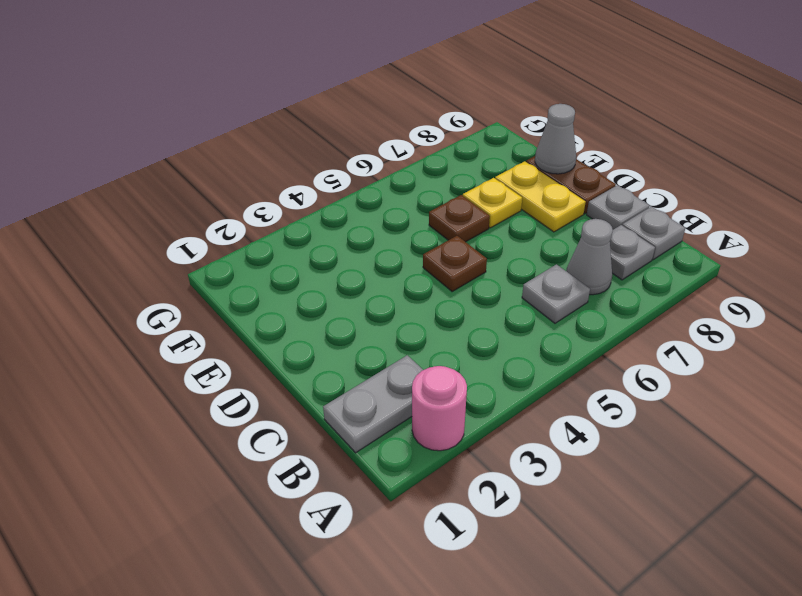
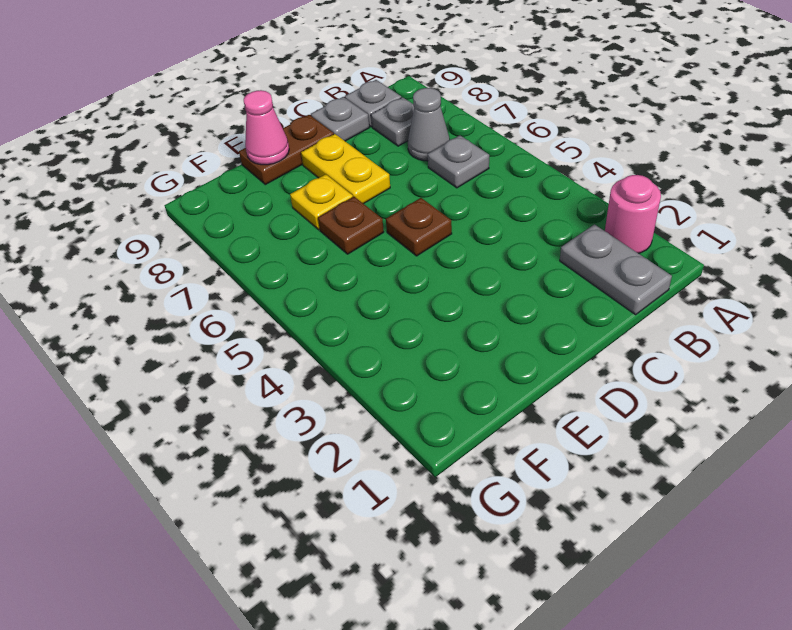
yellow plate D8:E8 level 1 -> yellow plate D7:D8 level 1
grey cone E9 level 2 -> pink cone E9 level 2

